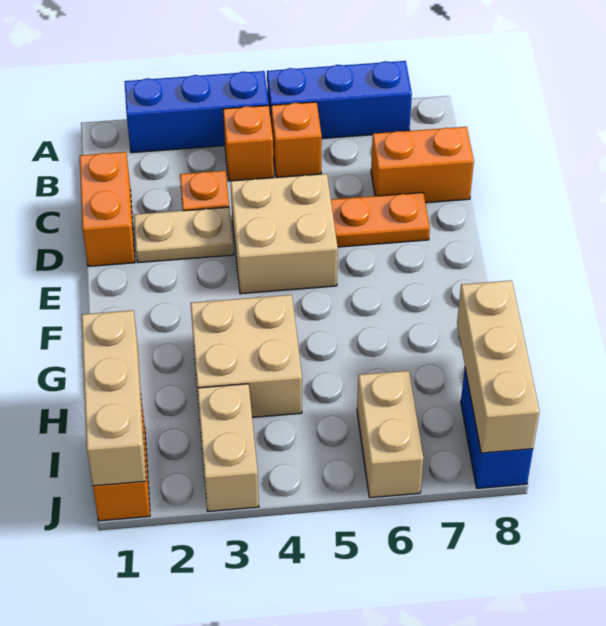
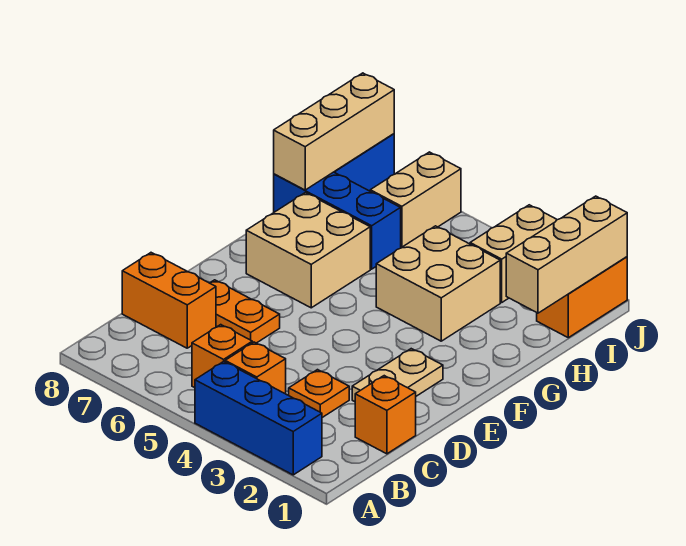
blue brick A5:A7 level 1 -> blue brick H6:H8 level 1
orange brick C1:D1 level 1 -> orange brick C1 level 1
tan plate D2:D3 level 1 -> tan plate D2:E2 level 1
tan brick D4:E5 level 1 -> tan brick F6:G7 level 1

